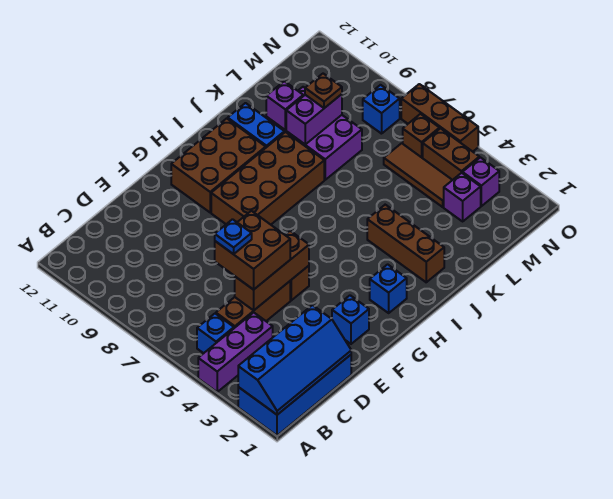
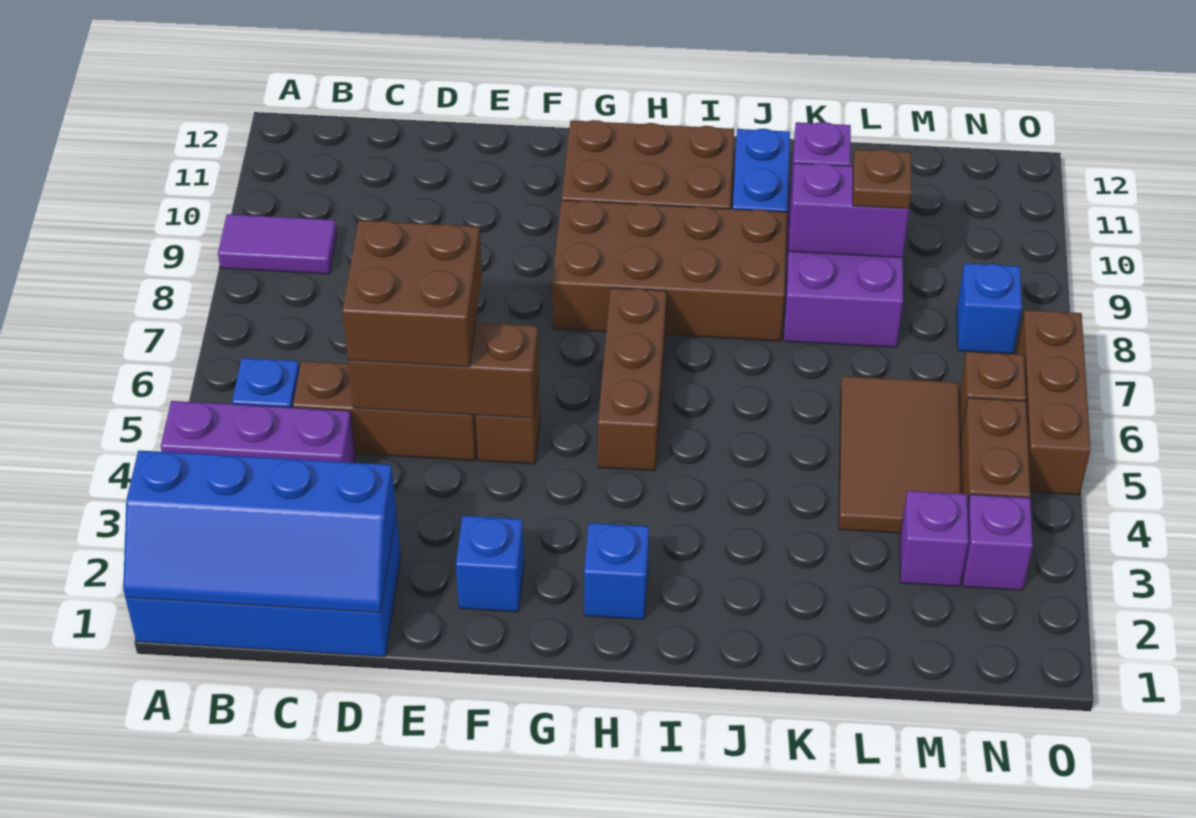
none -> purple tile A9:B9 level 1
blue plate D6 level 4 -> none
brown brick J2:J4 level 1 -> brown brick H5:H7 level 1
brown tile M4:M6 level 1 -> brown tile L4:M6 level 1

